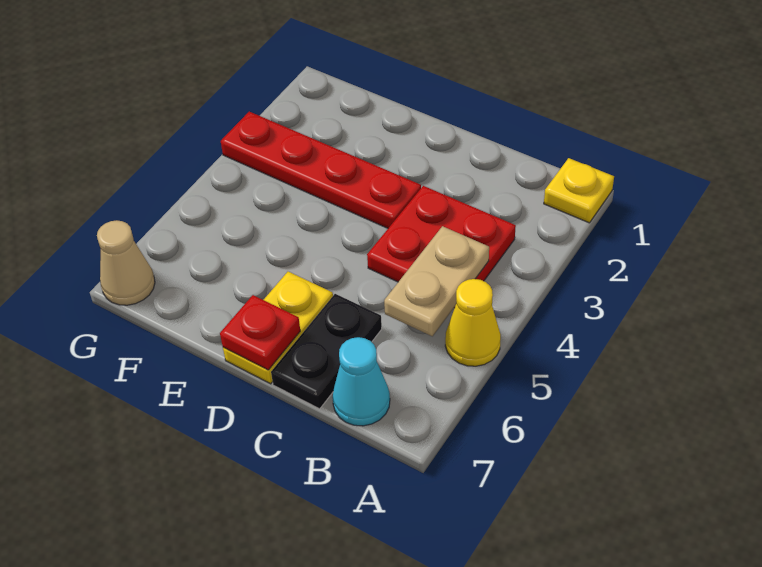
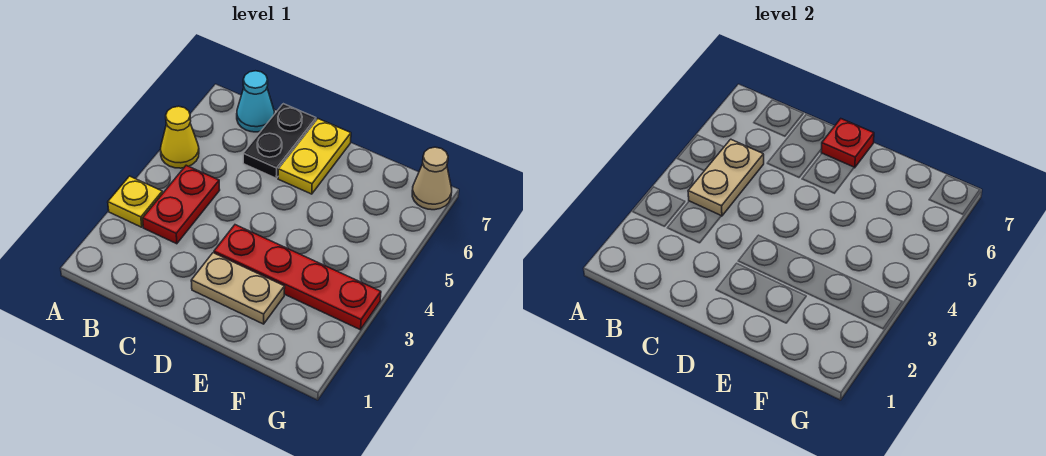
yellow plate A1 level 1 -> yellow plate A3 level 1
red plate B3:C4 level 1 -> red plate B3:B4 level 1
none -> tan plate D2:E2 level 1

